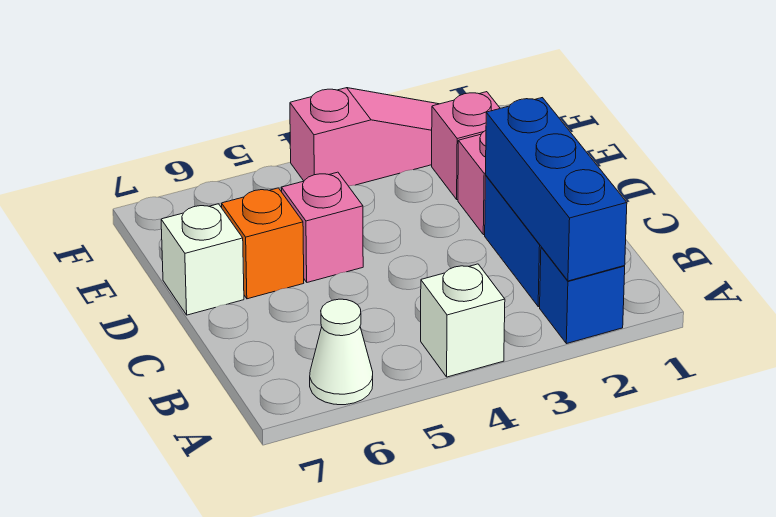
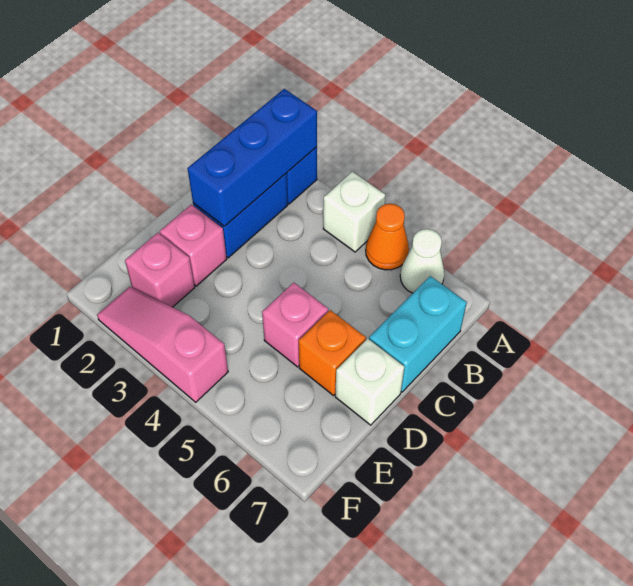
none -> orange cone A5 level 1
none -> cyan brick B7:C7 level 1

